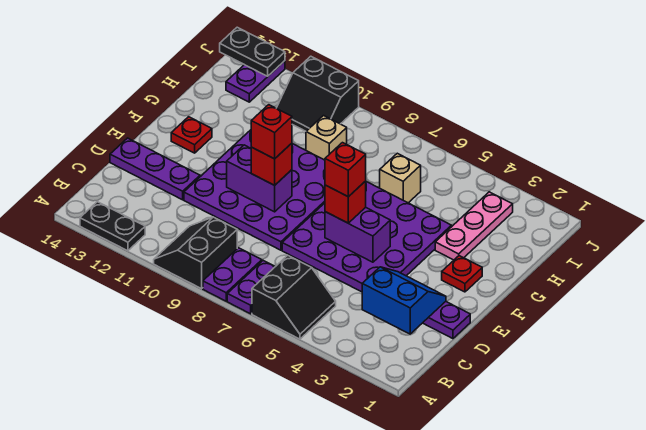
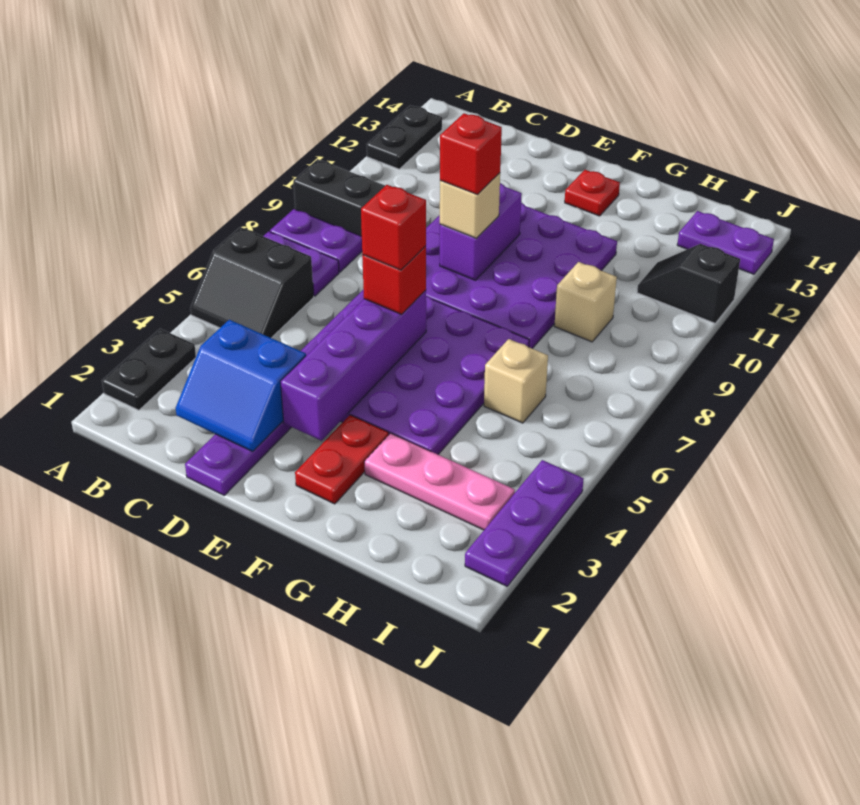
blue slope C2:D3 level 2 top C -> blue slope C2:D3 level 2 top 3
purple plate D12:D14 level 1 -> purple plate J2:J4 level 1
purple brick E5:E6 level 2 -> purple brick E3:E6 level 2
red brick E9 level 3 -> tan brick E9 level 3
red plate F2 level 1 -> red plate F2:F3 level 1
black slope I10:J11 level 1 top J -> black slope I11:J11 level 1 top J
black plate J13:J14 level 2 -> black plate A2:A3 level 1

